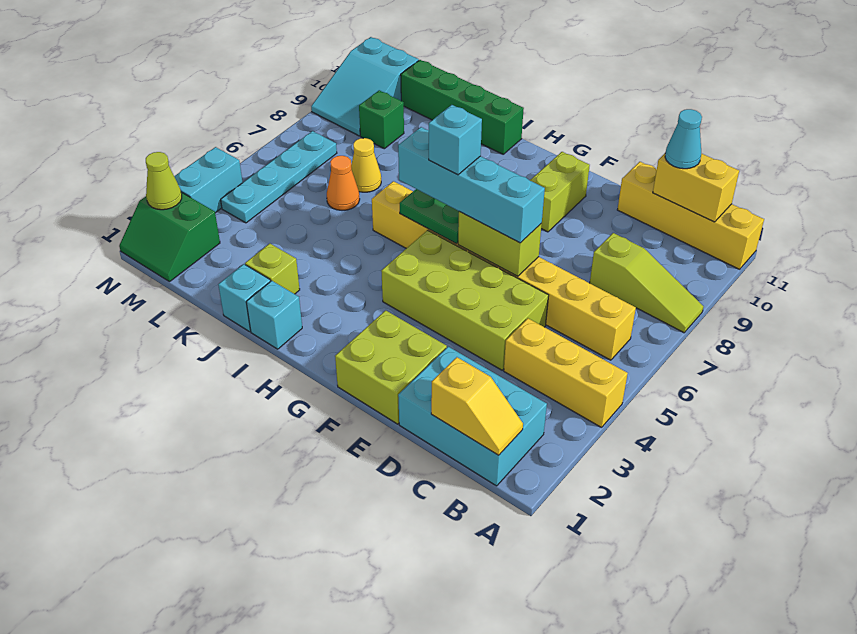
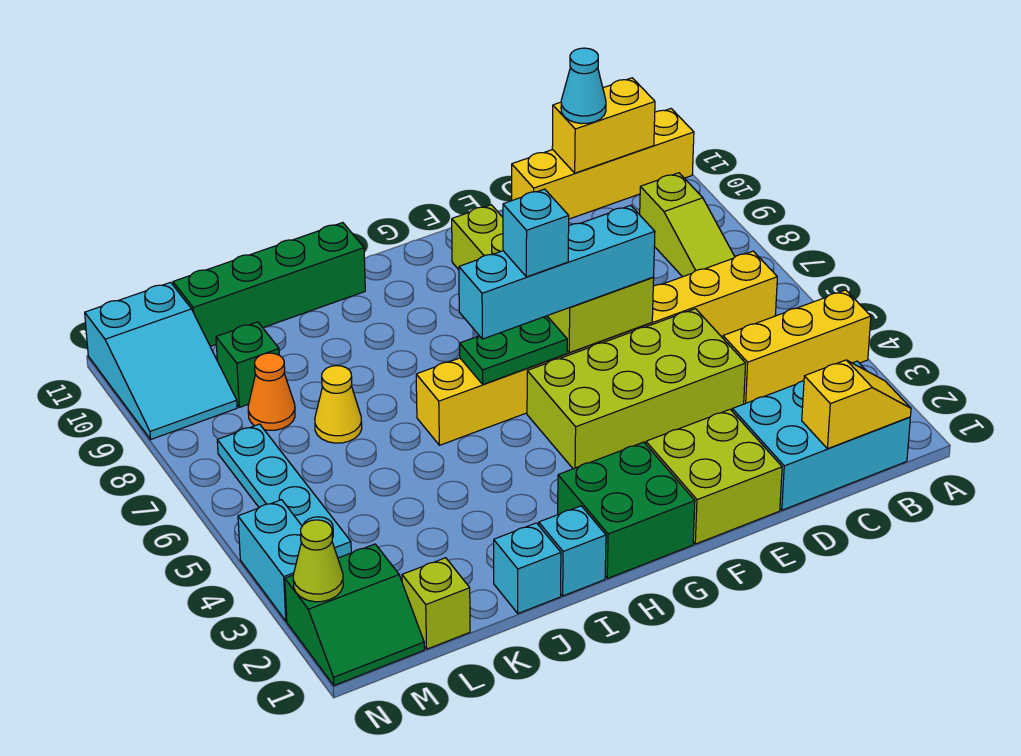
lime slope A8:C8 level 1 top C -> lime slope B7:B9 level 1 top 9
none -> green brick G1:H2 level 1
lime brick J2 level 1 -> lime brick L1 level 1
orange cone K6 level 1 -> orange cone L8 level 1

